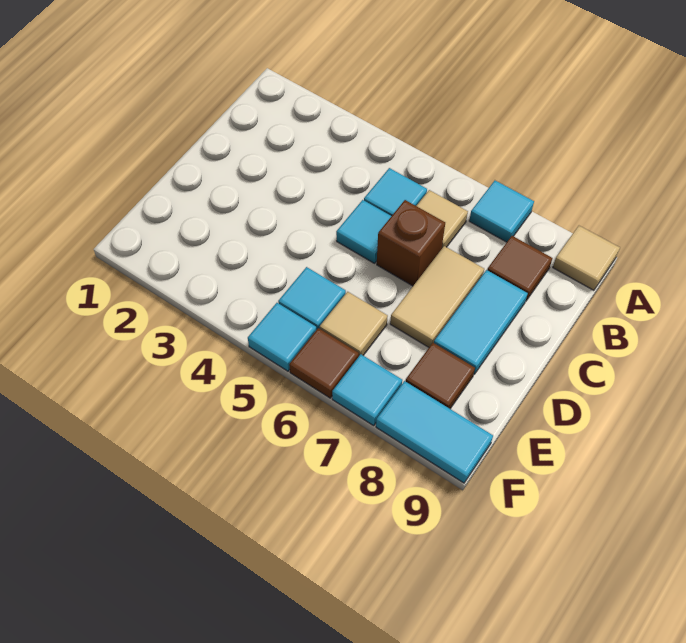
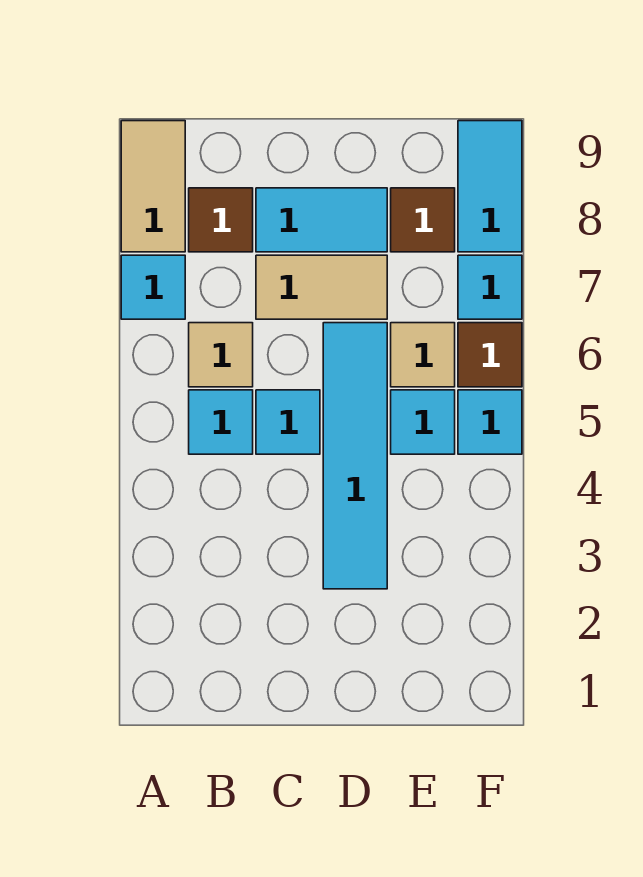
tan tile A9 level 1 -> tan tile A8:A9 level 1
brown brick C6 level 1 -> none
none -> cyan tile D3:D6 level 1

